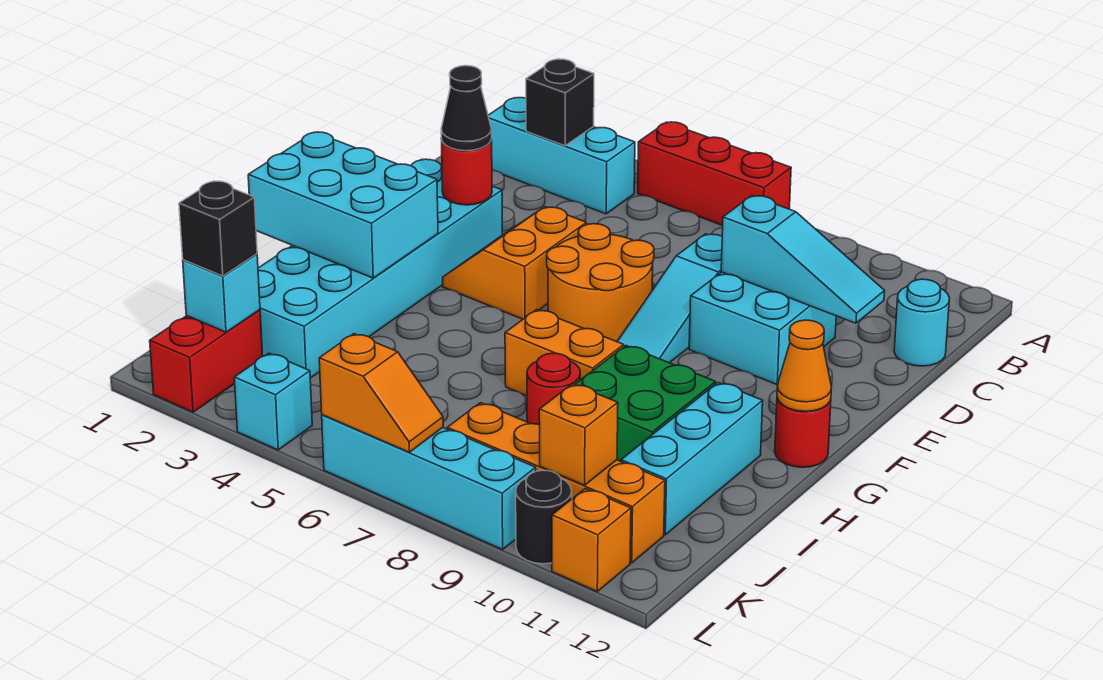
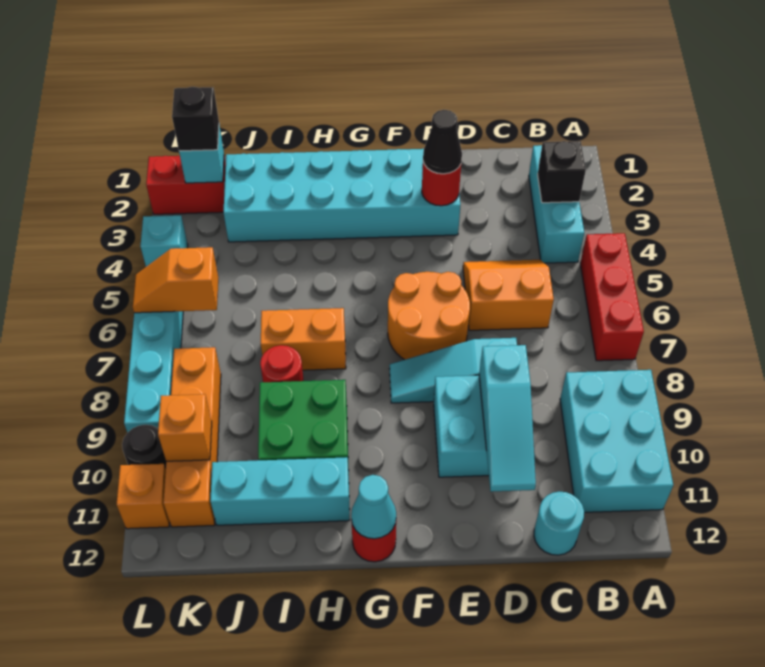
orange slope E4:F5 level 1 top 5 -> orange slope C5:D6 level 1 top 6
cyan brick G1:H3 level 2 -> cyan brick A9:B11 level 1
orange cone G12 level 2 -> cyan cone G12 level 2
orange brick H7:H8 level 1 -> orange brick H7:I7 level 1
orange slope L6:L7 level 2 top 6 -> orange slope K6:L6 level 2 top K

